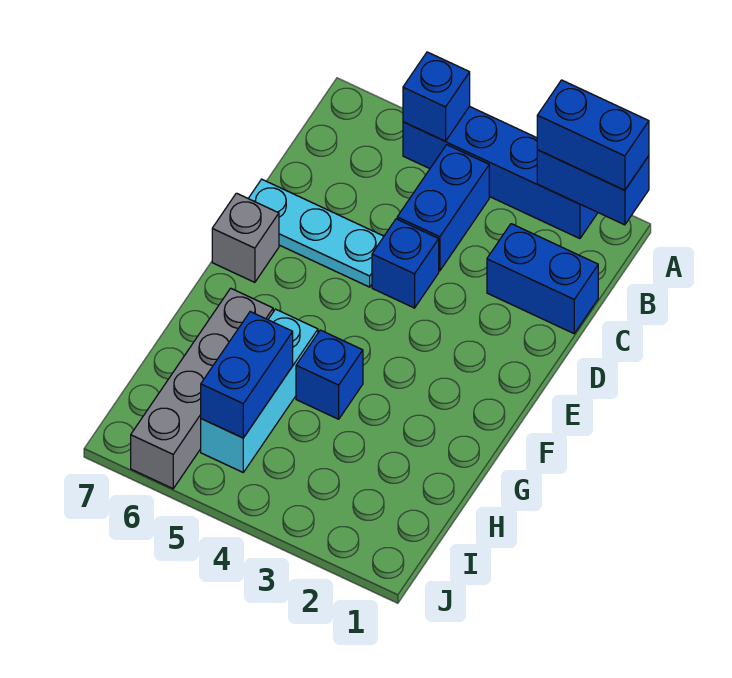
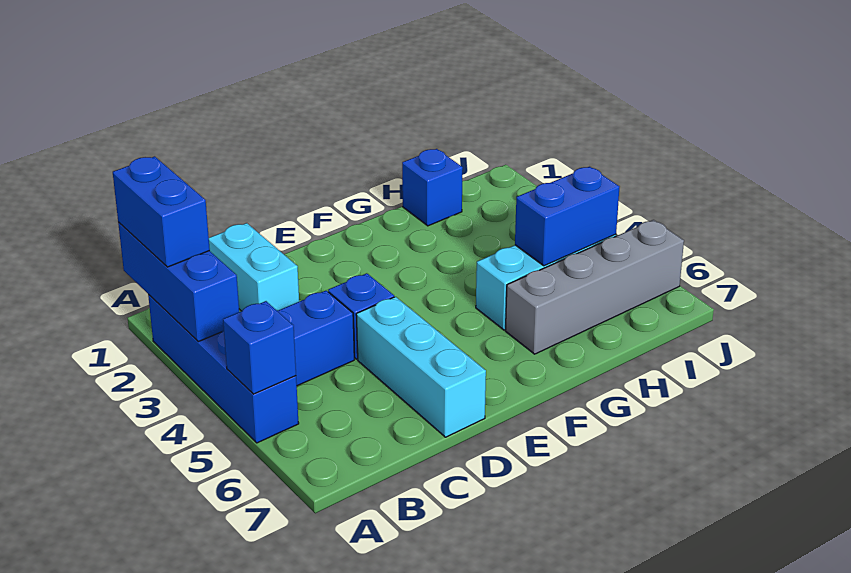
blue brick A1:A2 level 2 -> blue brick A1:A3 level 2
blue brick C1:C2 level 1 -> cyan brick C1:C2 level 1
cyan plate D5:D7 level 1 -> cyan brick D5:D7 level 1
grey brick E7 level 1 -> none
blue brick G4 level 1 -> blue brick H1 level 1

